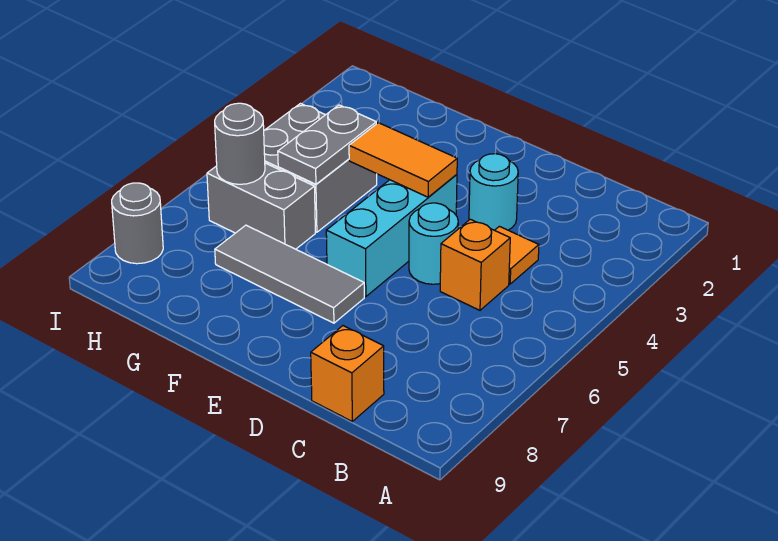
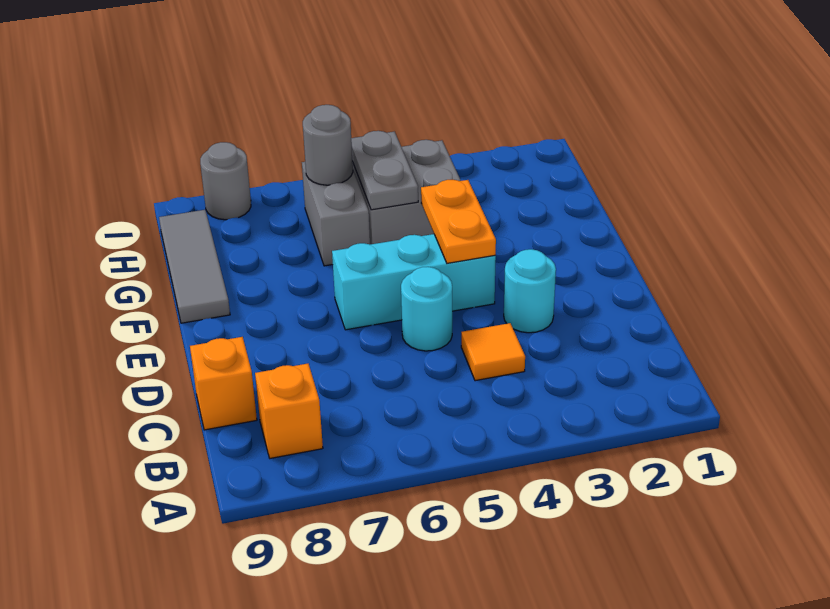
orange brick C5 level 1 -> orange brick B8 level 1
orange tile E4:F4 level 2 -> orange plate E4:F4 level 2
grey tile E7:G7 level 1 -> grey tile F9:H9 level 1
grey plate G4:G5 level 2 -> grey plate G5:H5 level 2

